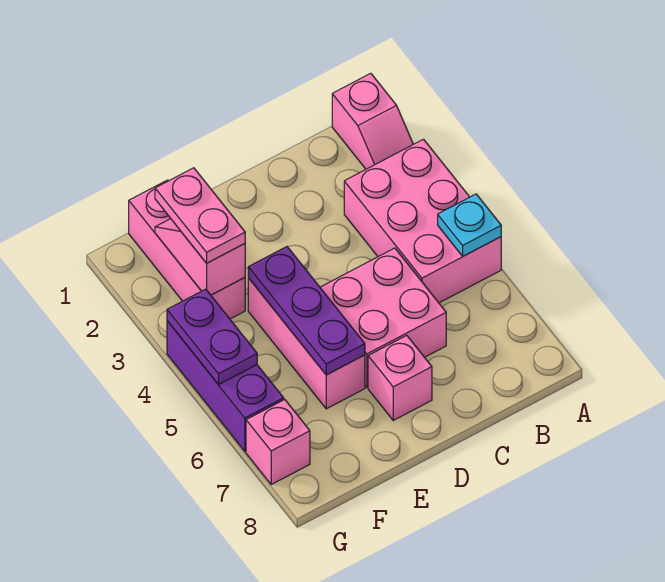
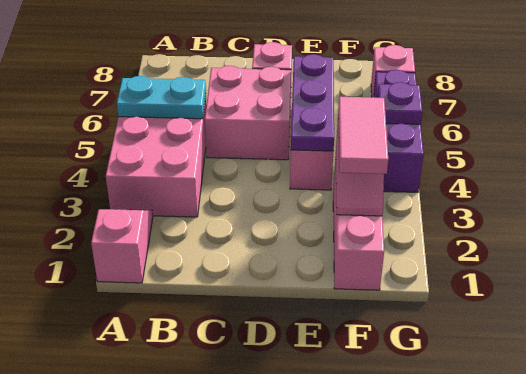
cyan plate A5 level 2 -> cyan plate A5:B5 level 2
pink plate F2:F3 level 3 -> pink tile F2:F3 level 3
purple plate G4:G5 level 2 -> purple plate G5 level 2

